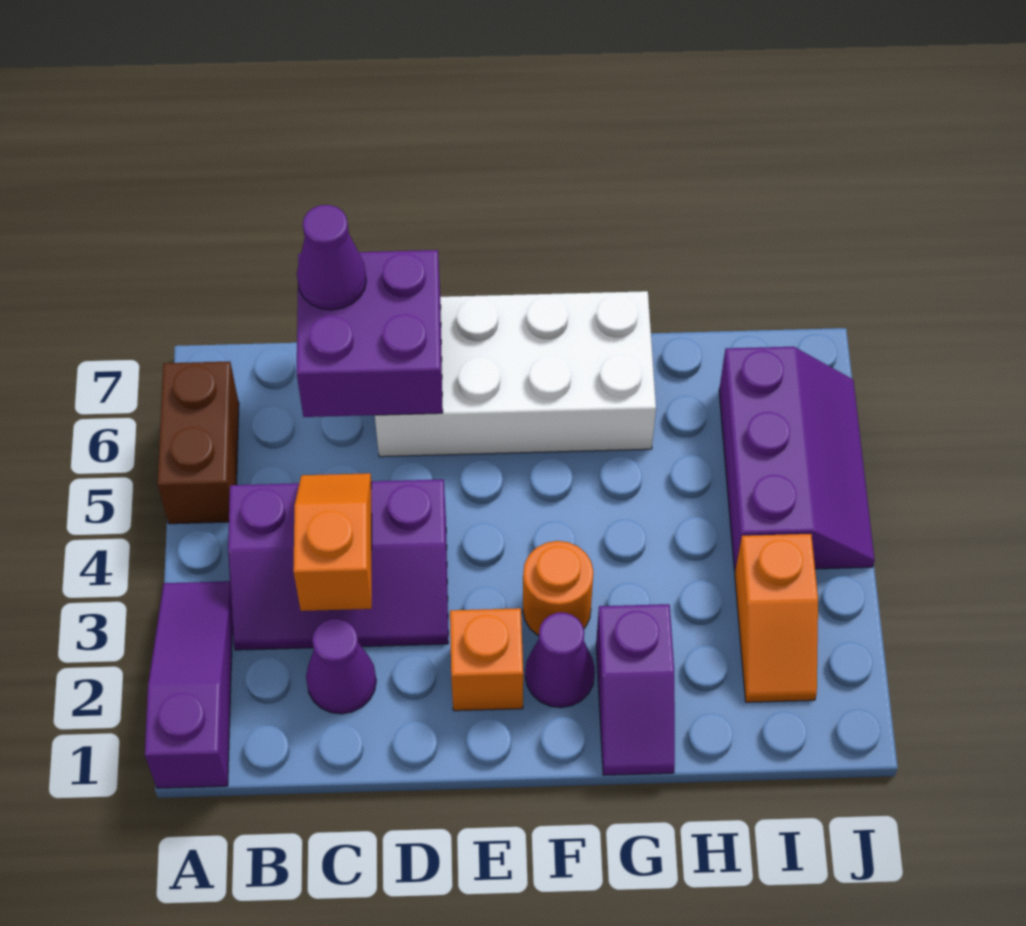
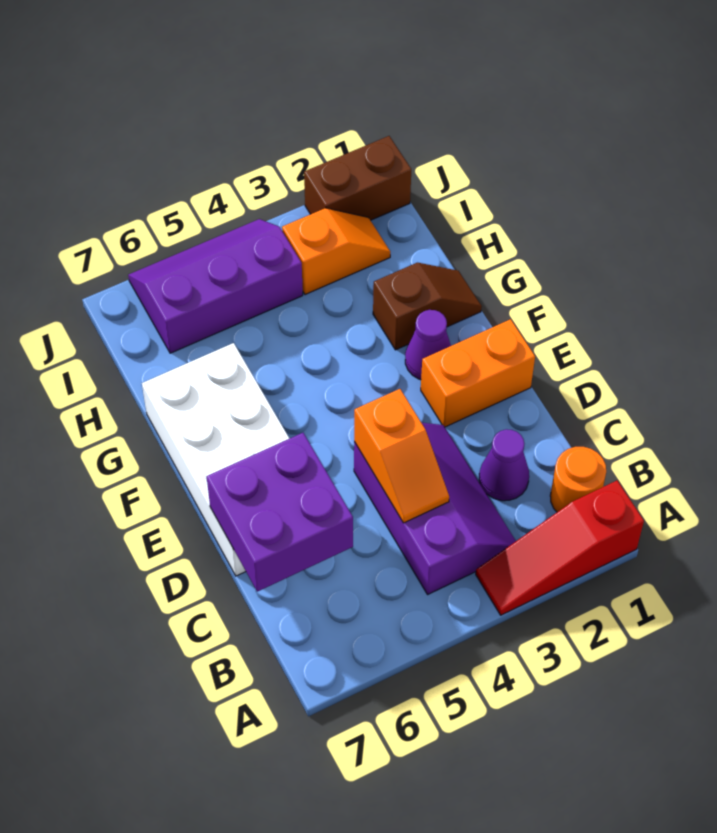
purple slope A1:A3 level 1 top 1 -> red slope A1:A3 level 1 top 1
brown brick A5:A6 level 1 -> brown brick J1:J2 level 1
orange slope C3:C4 level 2 top 3 -> orange slope C4:D4 level 2 top D
purple cone C7 level 3 -> none
orange brick E2 level 1 -> orange brick E1:E2 level 1
orange round brick F3 level 1 -> orange round brick B1 level 1
purple slope G1:G2 level 1 top 2 -> brown slope G1:G2 level 1 top 2

